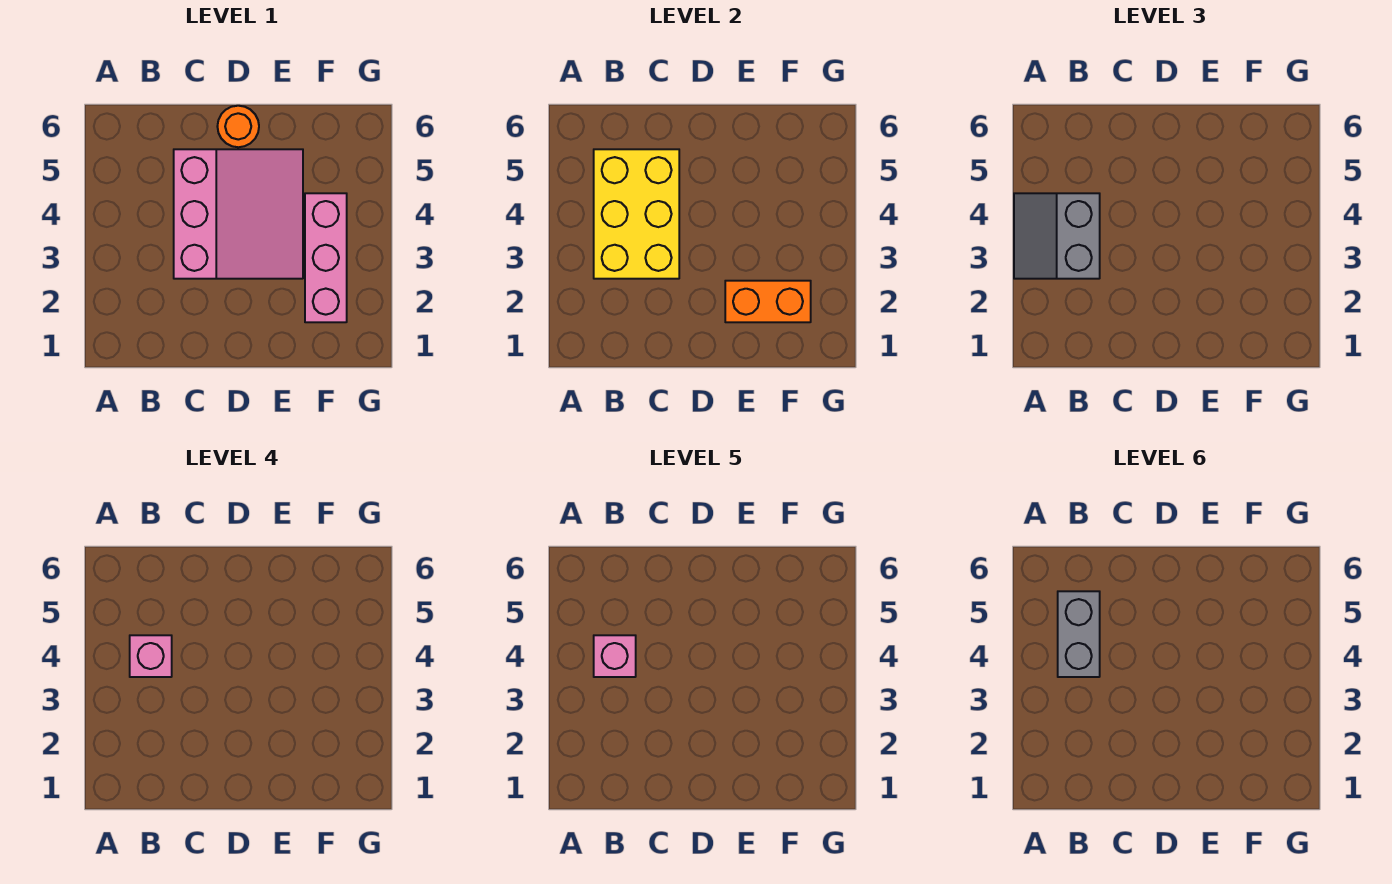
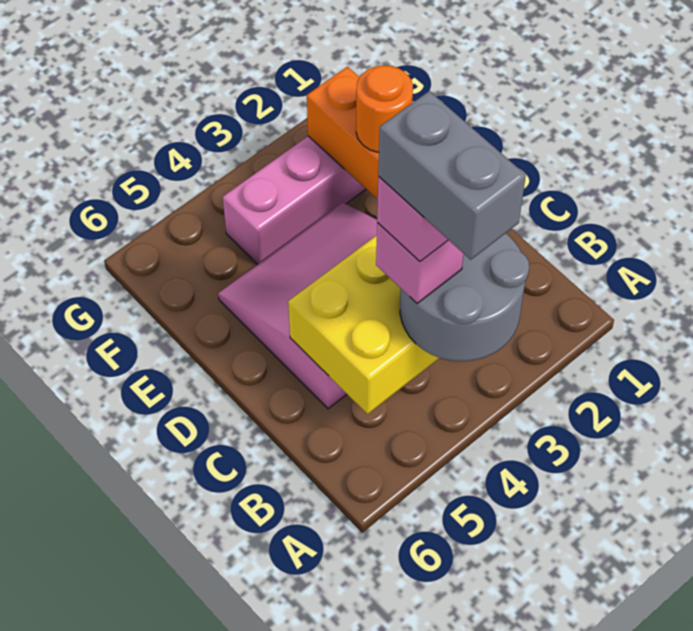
grey slope A3:B4 level 3 top B -> grey round brick A3:B4 level 3
grey brick B4:B5 level 6 -> grey brick A4:B4 level 6
orange round brick D6 level 1 -> orange round brick E2 level 3

